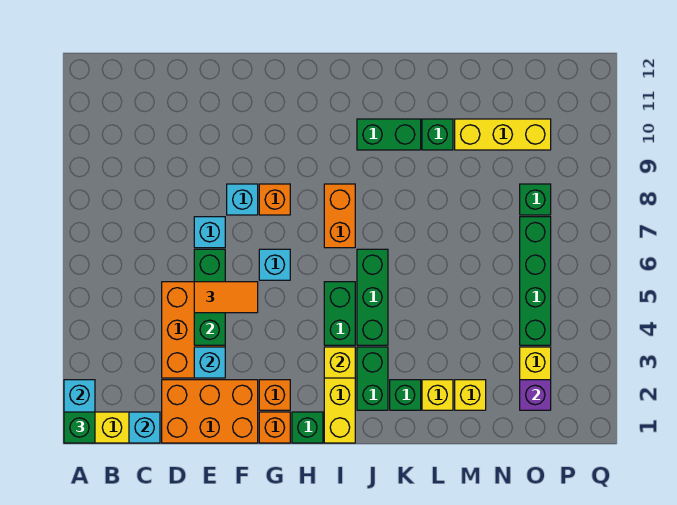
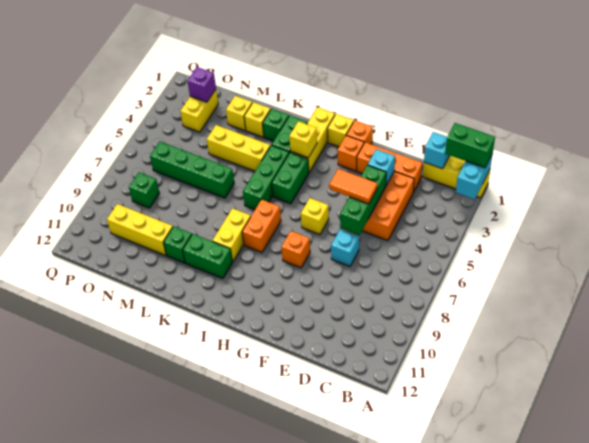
green brick A1 level 3 -> green brick A1:B1 level 3
orange brick D1:F2 level 1 -> orange brick D2:F2 level 1
cyan brick F8 level 1 -> none
cyan brick G6 level 1 -> yellow brick G6 level 1
green brick H1 level 1 -> yellow brick H1 level 1
none -> yellow brick J8:J9 level 1
none -> yellow brick K4:M4 level 1
green brick O4:O7 level 1 -> green brick L6:O6 level 1

